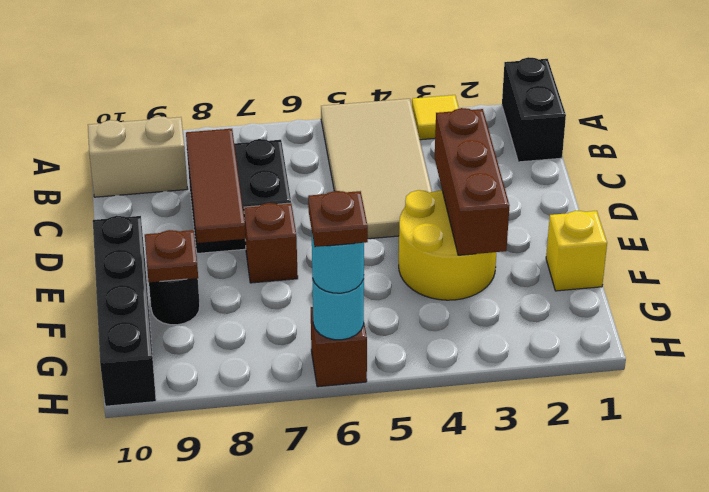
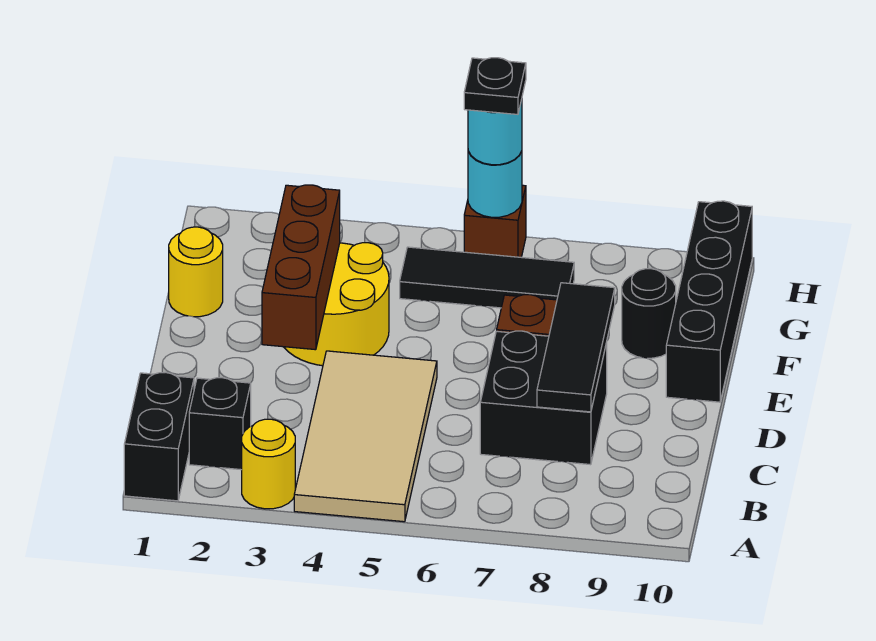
yellow tile A3 level 1 -> yellow round brick A3 level 1
none -> black brick B2 level 1
tan brick B9:B10 level 1 -> none
brown tile C8:E8 level 2 -> black tile C8:E8 level 2
yellow brick F1 level 1 -> yellow round brick F1 level 1
brown plate F9 level 2 -> none
none -> black tile G5:G7 level 1
brown plate H6 level 4 -> black plate H6 level 4

